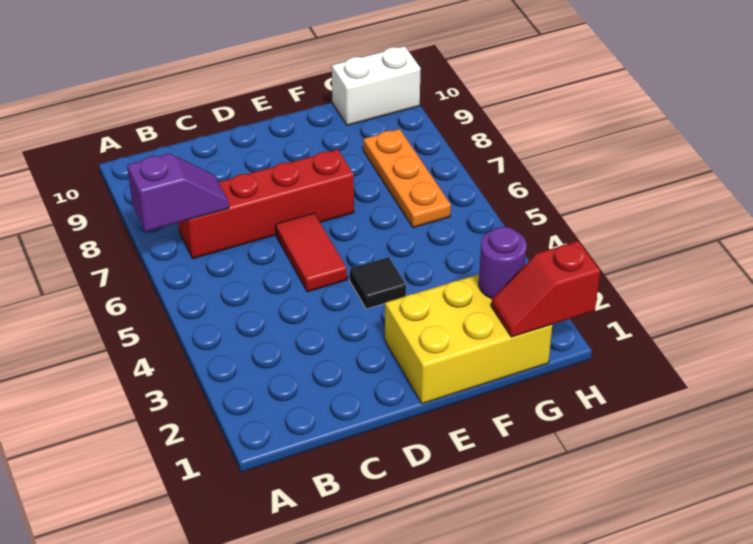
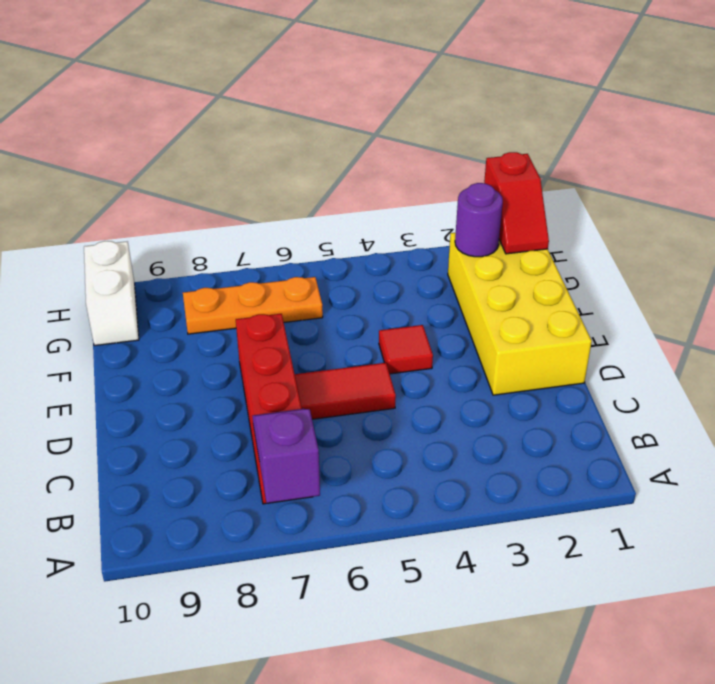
yellow brick E1:G2 level 1 -> yellow brick D1:G2 level 1
black tile E4 level 1 -> red tile E4 level 1

